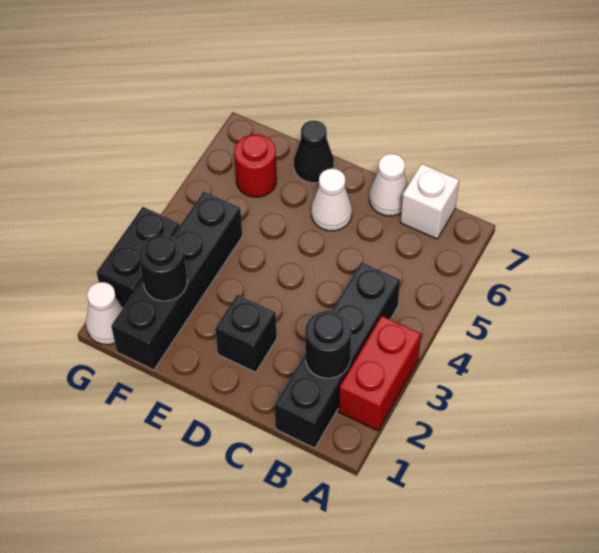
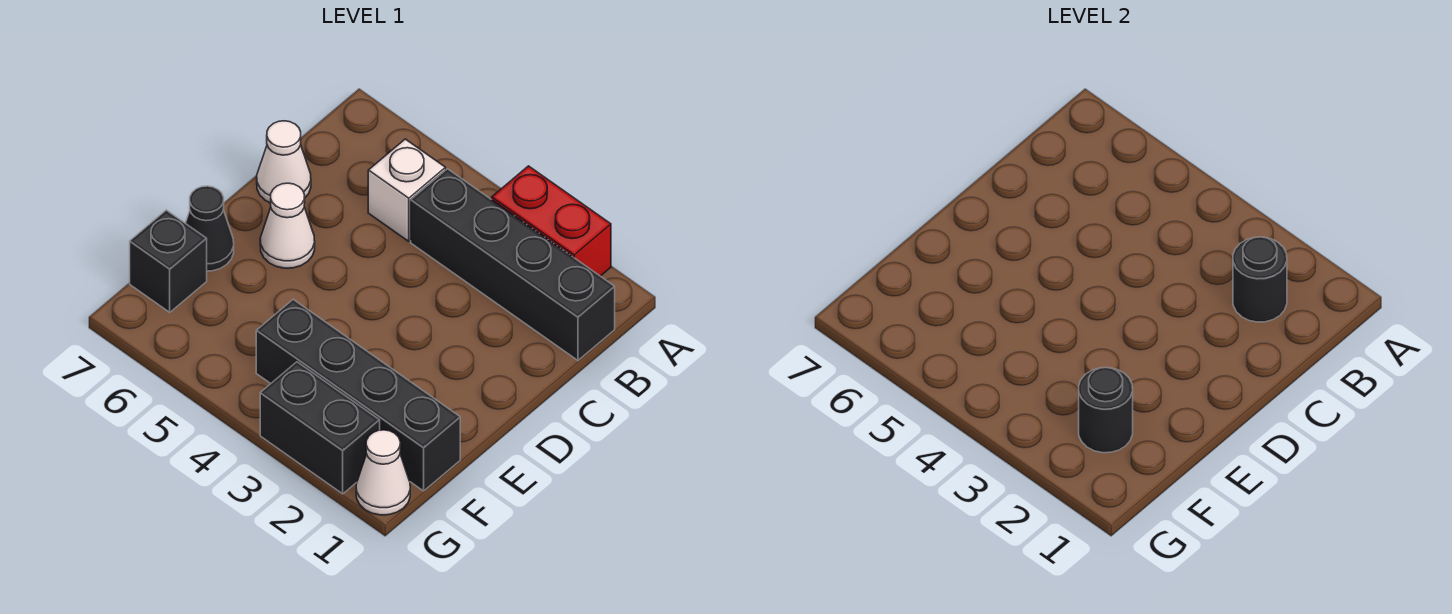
white brick B7 level 1 -> white brick B5 level 1
black brick D2 level 1 -> black brick F7 level 1
red round brick F6 level 1 -> none

